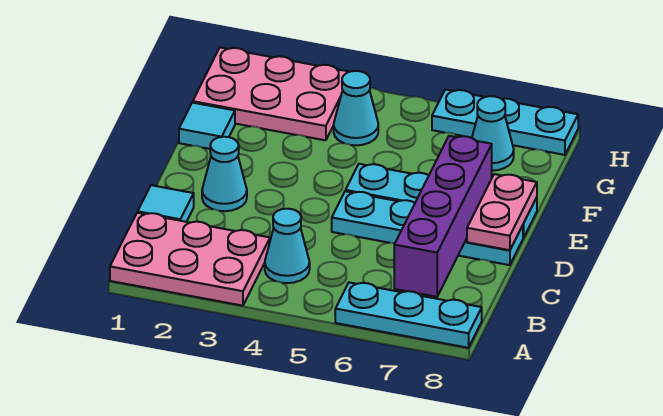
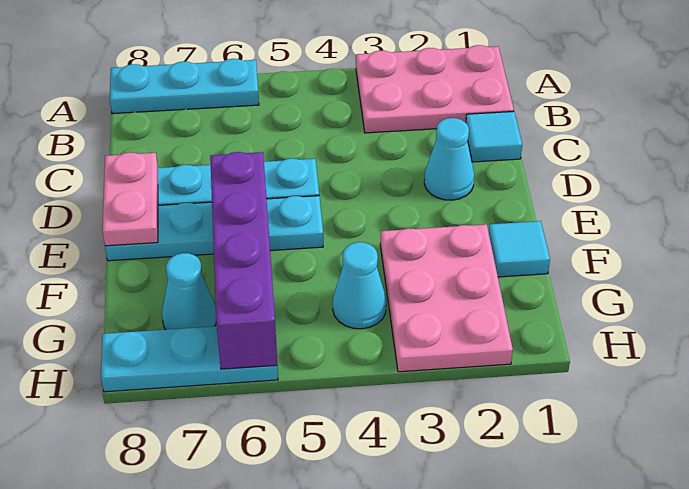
cyan cone B4 level 1 -> none
purple brick B7:E7 level 2 -> purple brick E6:H6 level 2
pink plate G1:H3 level 1 -> pink plate F2:H3 level 1

